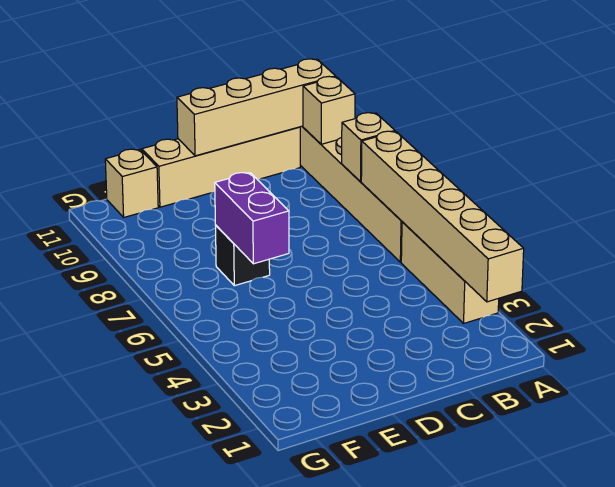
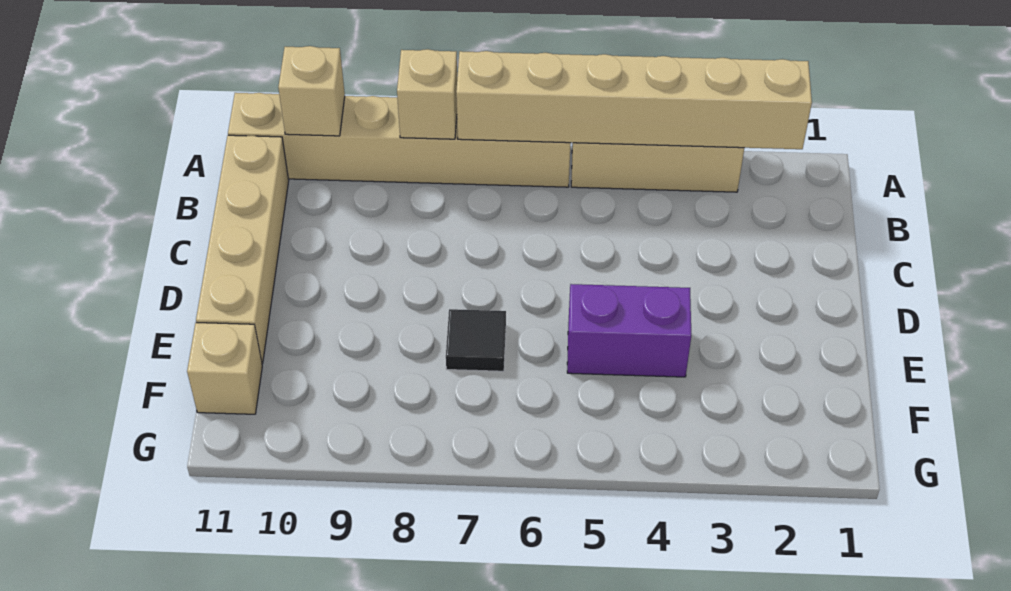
tan brick A11:D11 level 2 -> none
purple brick E6:E7 level 2 -> purple brick E4:E5 level 1
black brick E7 level 1 -> black tile E7 level 1

